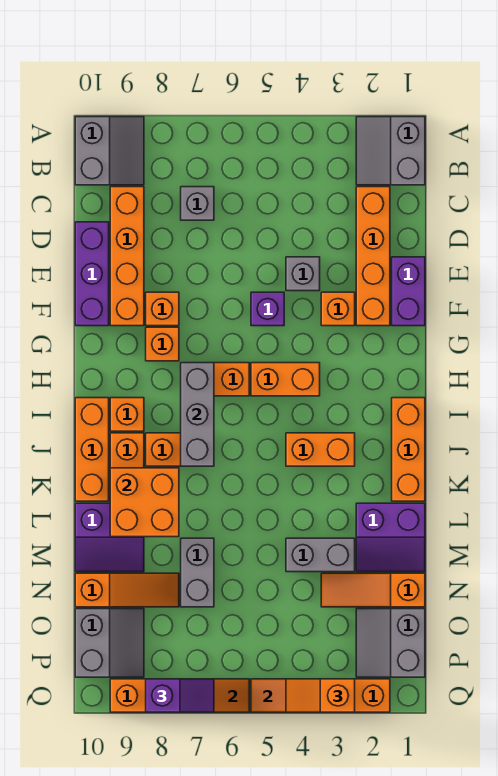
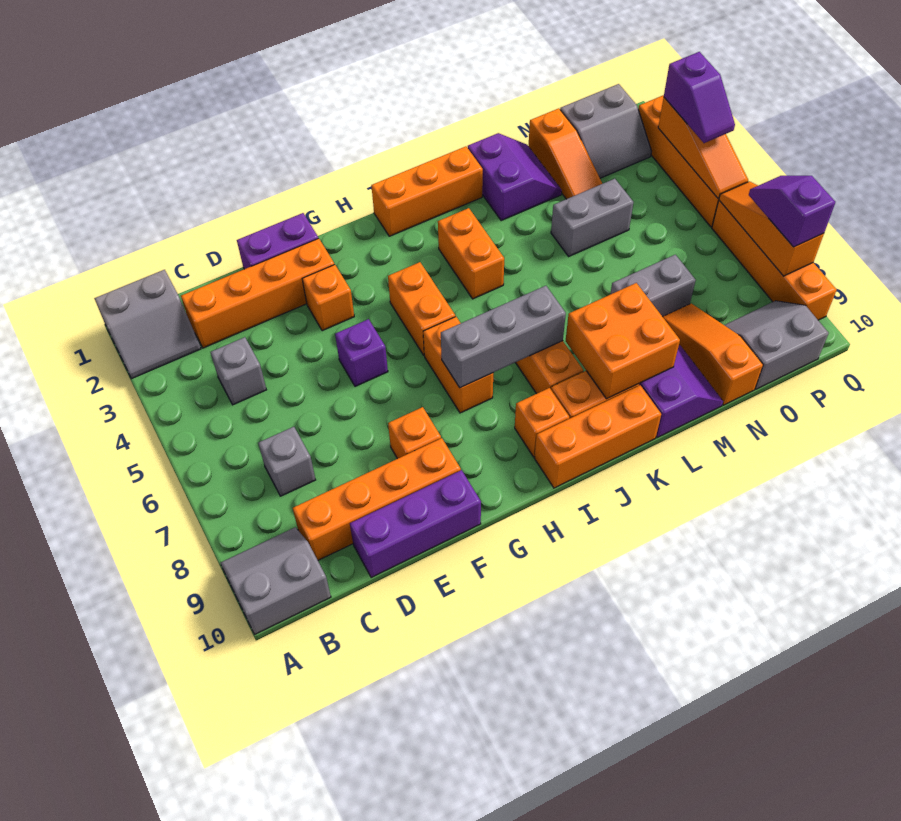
grey brick E4 level 1 -> grey brick C4 level 1
orange brick G8 level 1 -> none
grey brick M3:M4 level 1 -> grey brick M4:N4 level 1
orange slope Q3:Q4 level 3 top 3 -> purple slope Q3:Q4 level 3 top 3

